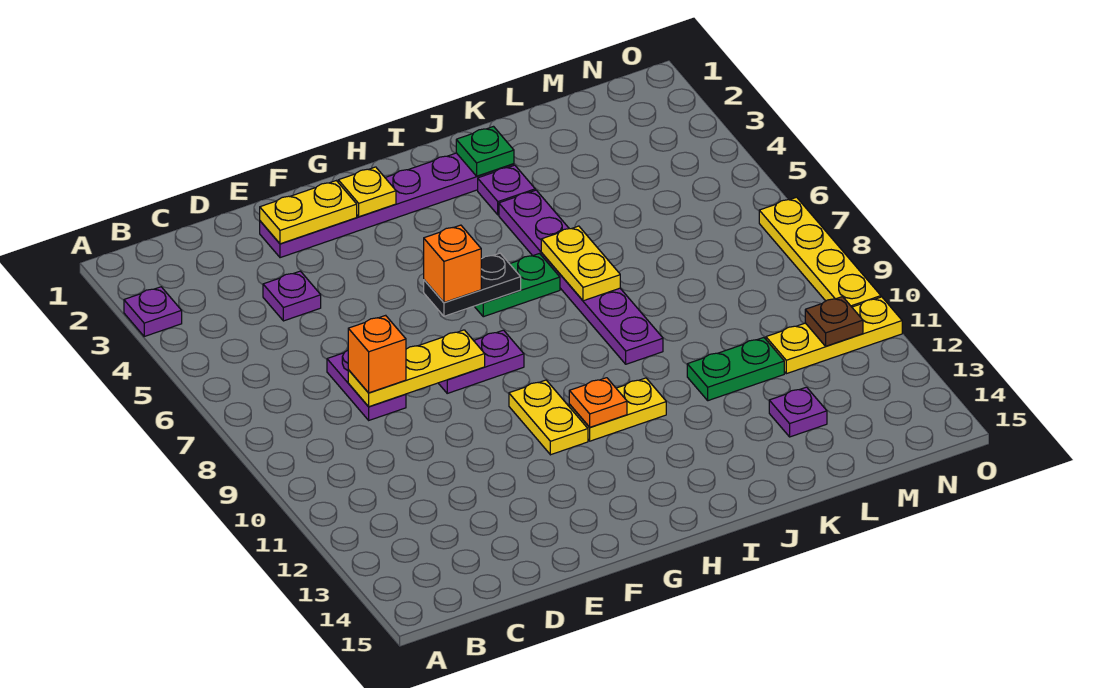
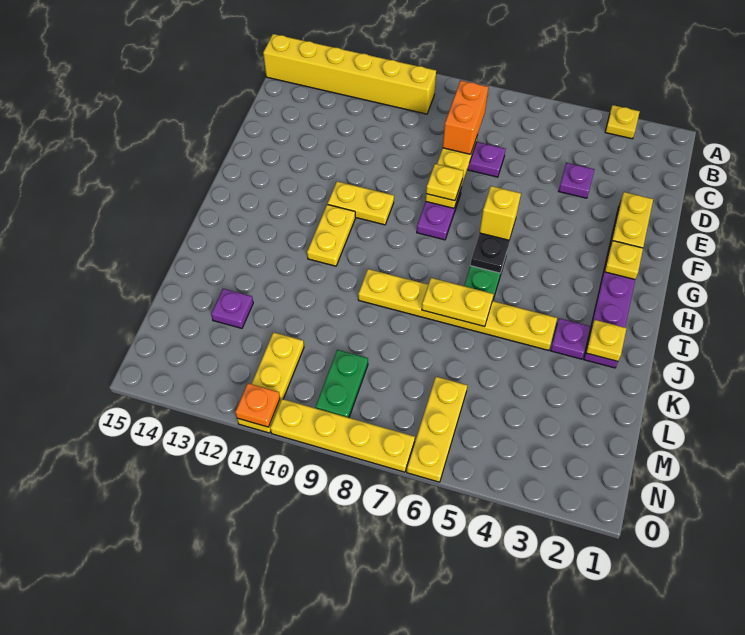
purple plate A3 level 1 -> yellow plate A3 level 1
none -> yellow brick B10:B15 level 1
orange brick D8 level 3 -> orange brick C8:D8 level 3
none -> yellow plate F8 level 3
orange brick G6 level 3 -> yellow brick G6 level 3
orange plate H11 level 2 -> orange plate O11 level 2
green plate J2 level 2 -> yellow plate J2 level 2
purple plate J4:J9 level 1 -> yellow plate J4:J9 level 1
green plate K11:L11 level 1 -> green plate M9:N9 level 1
none -> yellow plate M6:O6 level 1
brown plate N11 level 2 -> none

